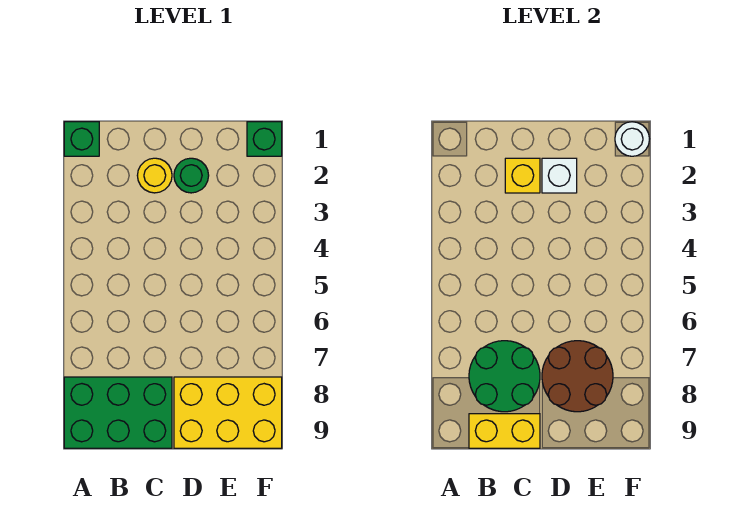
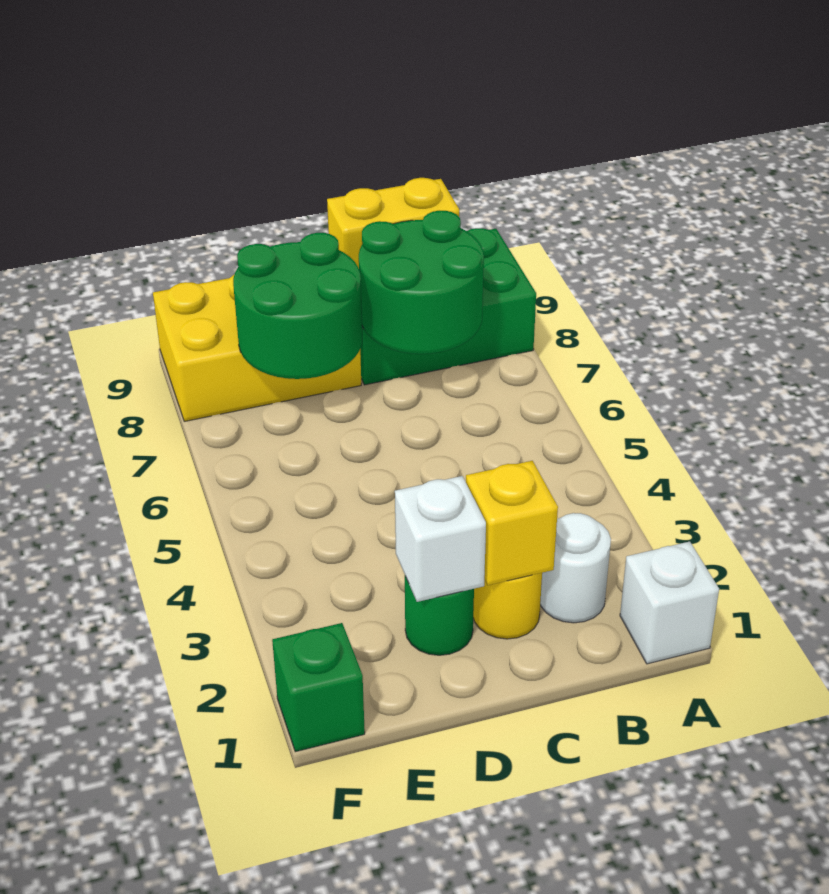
green brick A1 level 1 -> white brick A1 level 1
brown round brick D7:E8 level 2 -> green round brick D7:E8 level 2
white round brick F1 level 2 -> white round brick B2 level 1

